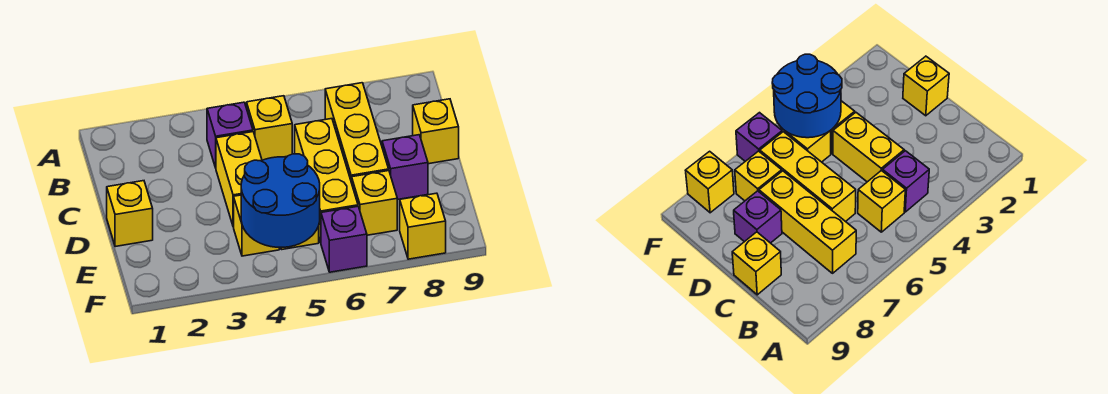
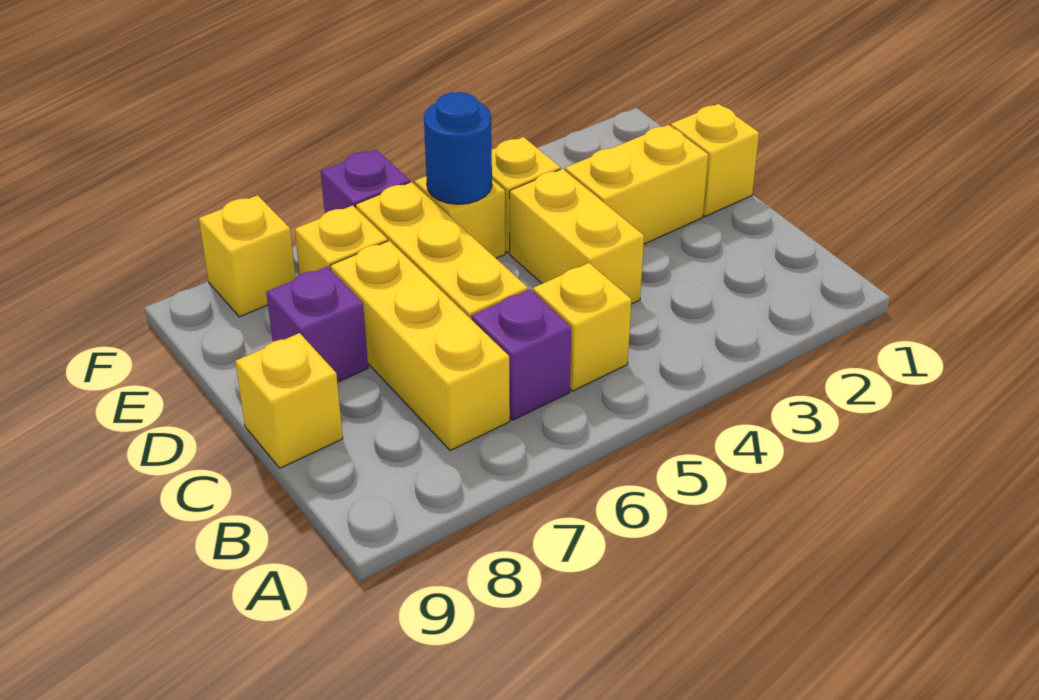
purple brick B4 level 1 -> purple brick B6 level 1
none -> yellow brick D2:D3 level 1
blue round brick E4:F5 level 2 -> blue round brick E5 level 2

